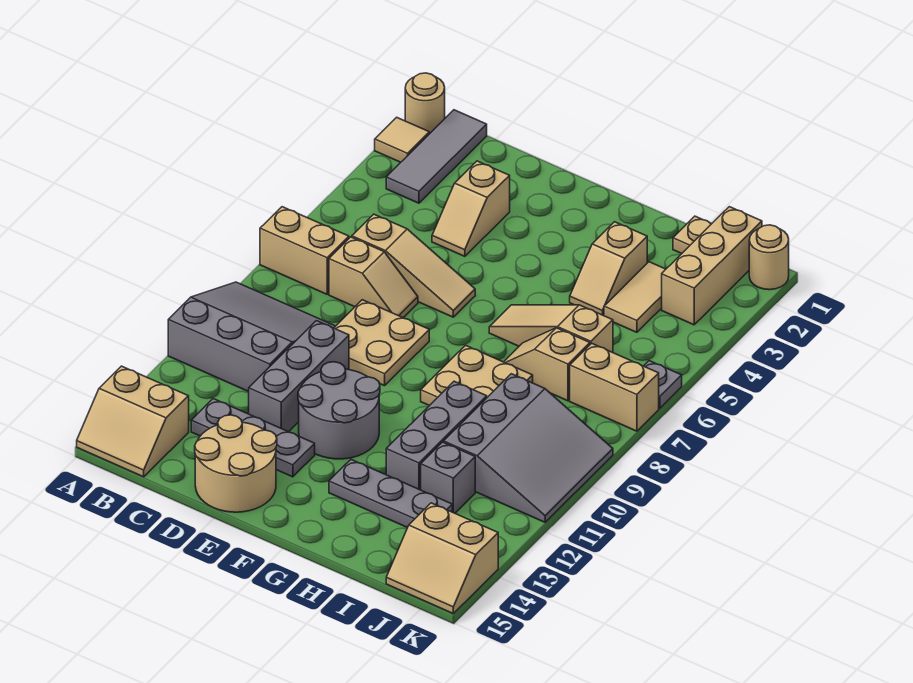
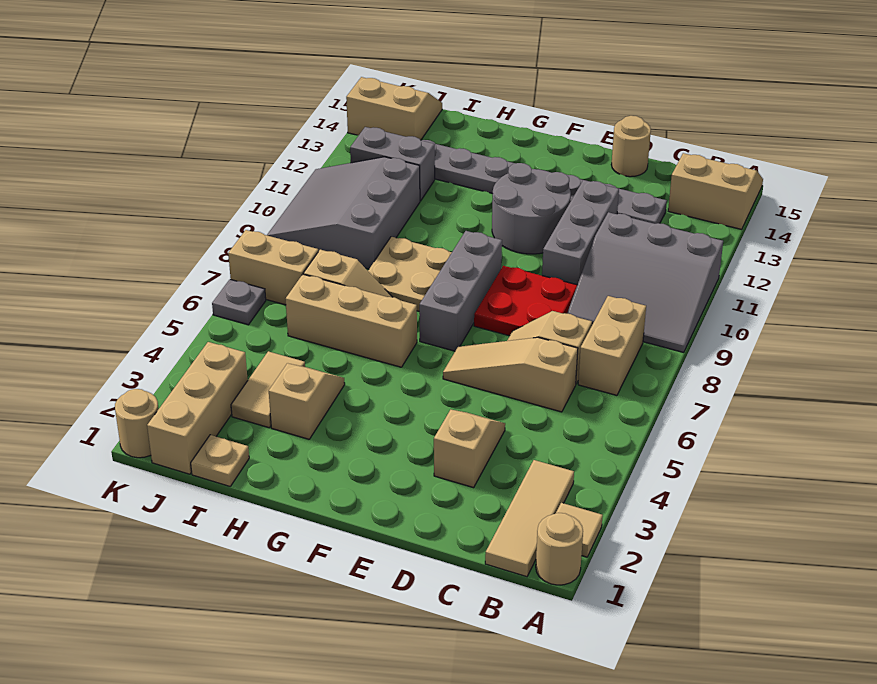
tan brick A7:B7 level 1 -> tan brick B7:B8 level 1
grey tile B1:B3 level 1 -> tan tile B1:B3 level 1
tan plate D8:E9 level 1 -> red plate D8:E9 level 1
tan round brick D14:E15 level 1 -> tan round brick D15 level 1
tan slope G6:I6 level 1 top I -> tan brick G6:I6 level 1
grey brick H10:H12 level 1 -> grey brick F7:F9 level 1
grey brick I12 level 1 -> grey brick I12:J12 level 1

